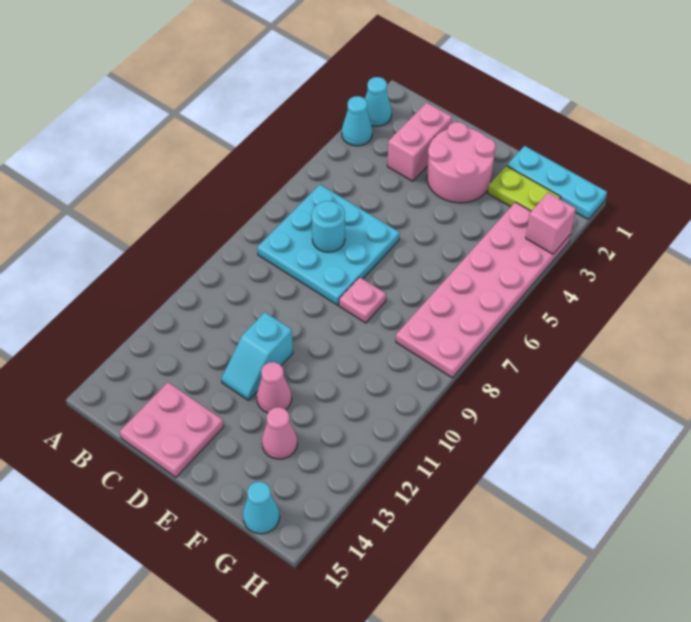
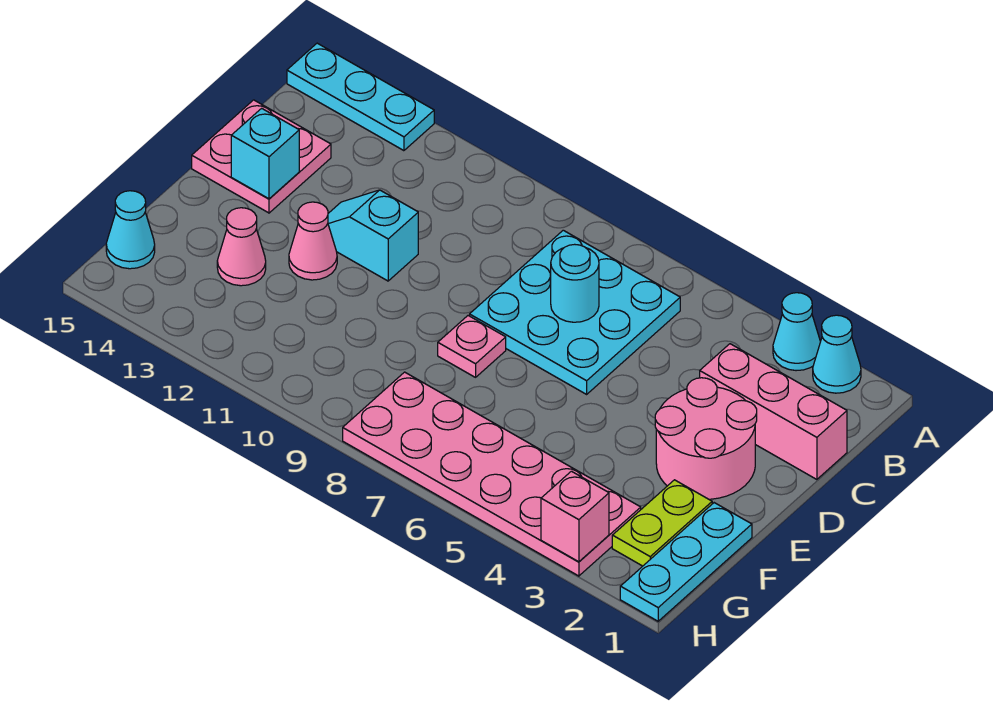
none -> cyan plate A13:A15 level 1
pink brick C2:C3 level 1 -> pink brick C1:C3 level 1
none -> cyan brick D14 level 2

